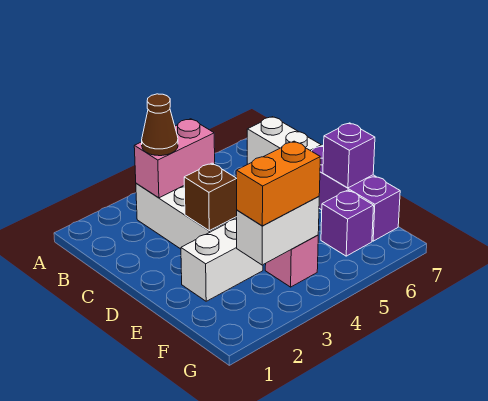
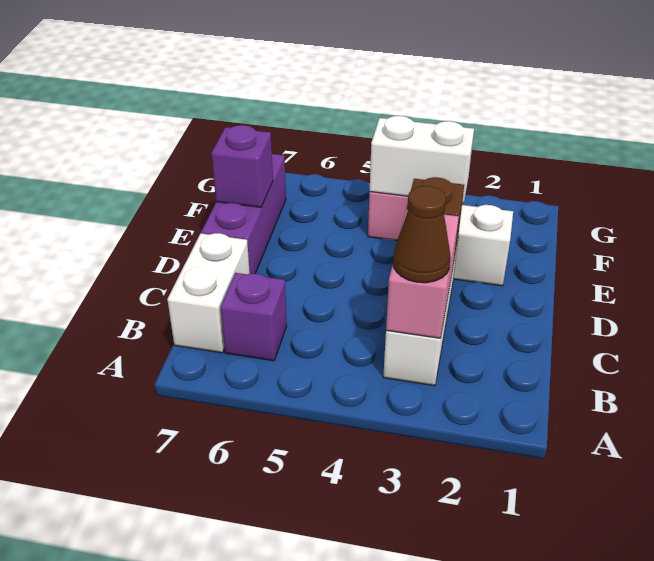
pink brick B3:B4 level 2 -> pink brick B3:C3 level 2
orange brick F3:F4 level 3 -> none
purple brick F6 level 1 -> purple brick B6 level 1

